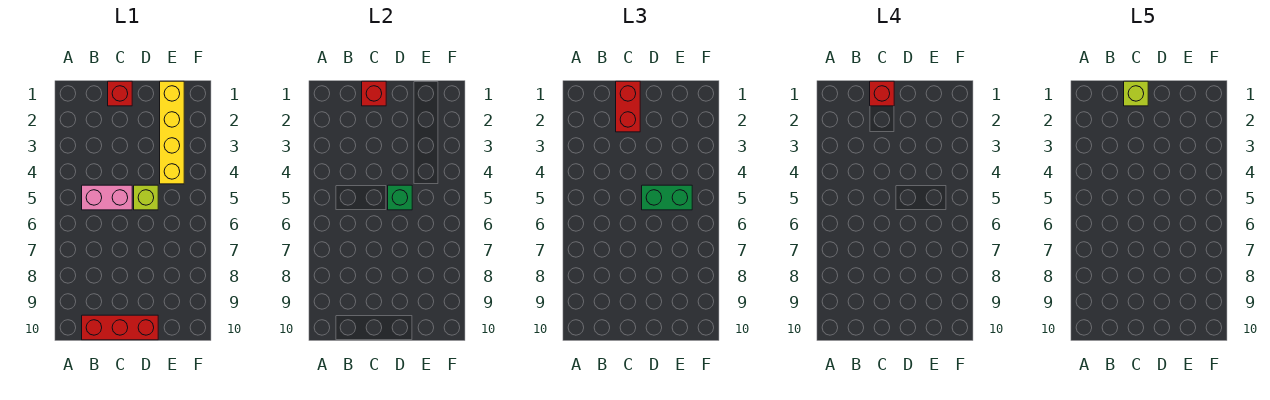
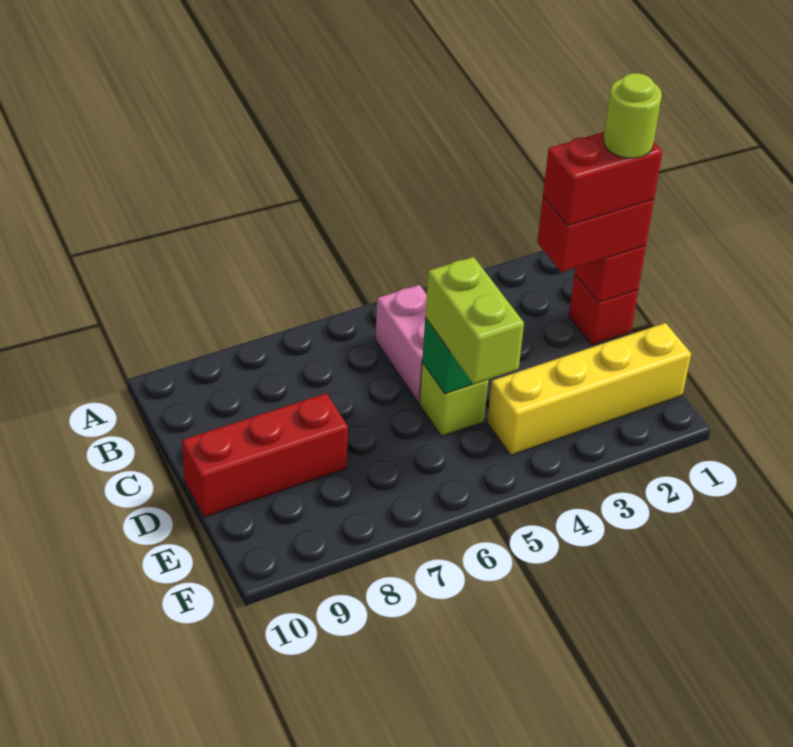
red brick B10:D10 level 1 -> red brick D8:D10 level 1
red brick C1 level 4 -> red brick C1:C2 level 4
lime brick C1 level 5 -> lime round brick C1 level 5
green brick D5:E5 level 3 -> lime brick D5:E5 level 3

